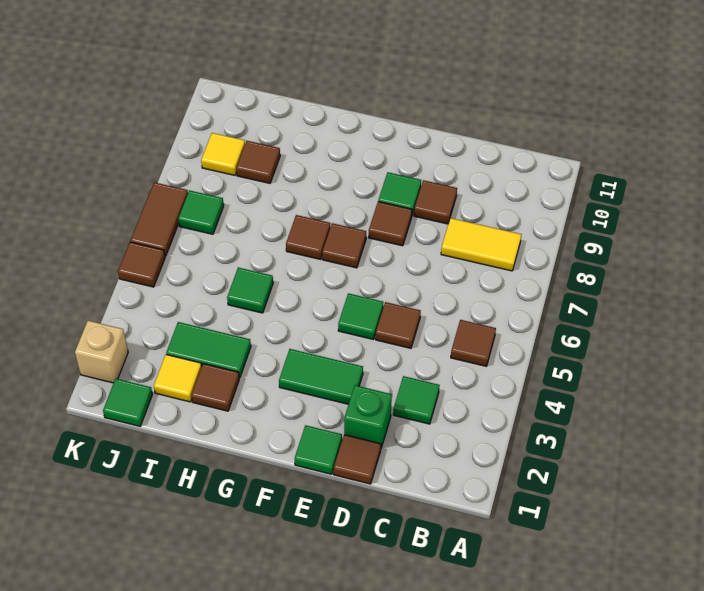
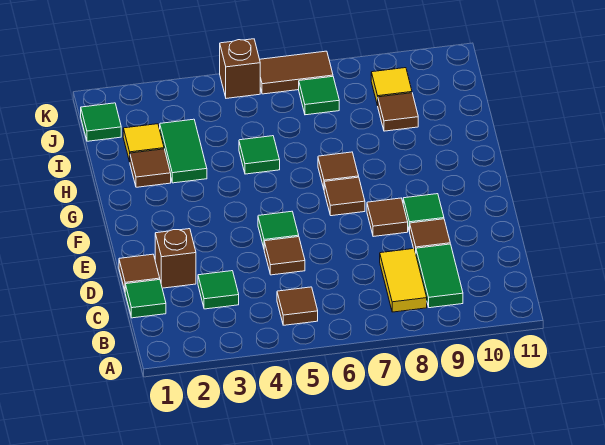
green brick D2 level 1 -> brown brick D2 level 1
green tile E1 level 1 -> green tile C1 level 1
green tile E3:F3 level 1 -> green tile B9:C9 level 1
tan brick K2 level 1 -> none
brown tile K5 level 1 -> brown brick K5 level 1

